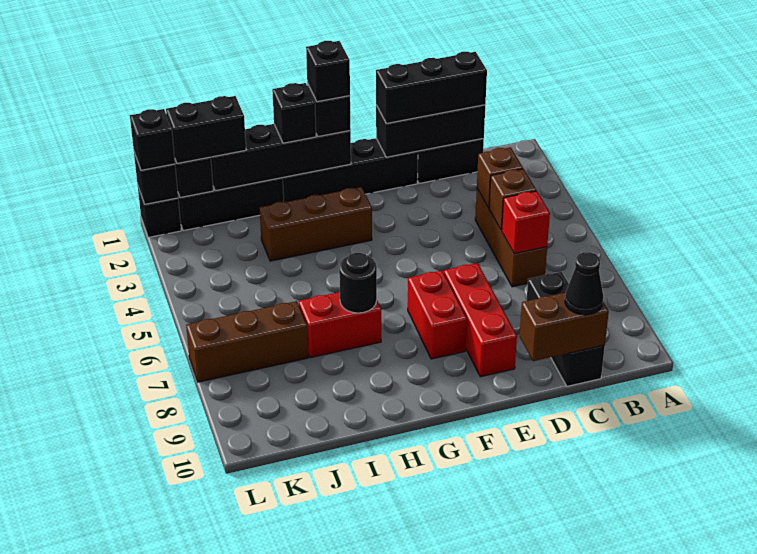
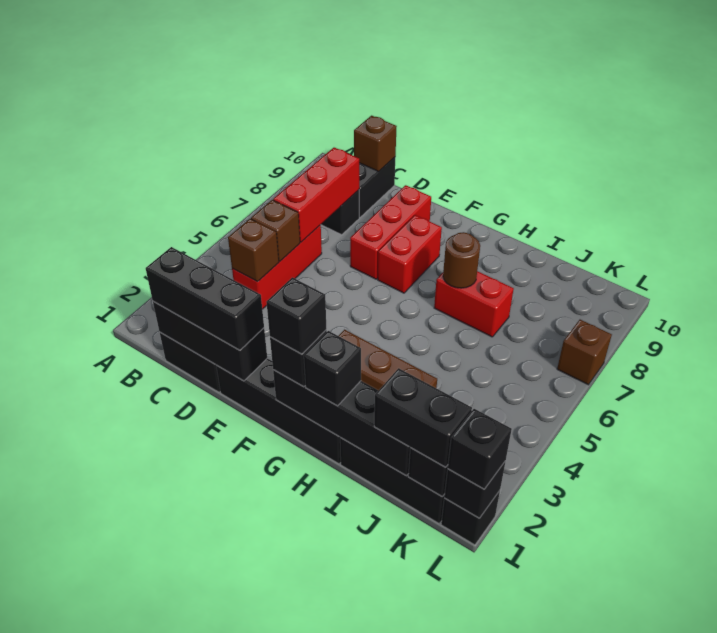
brown brick C4:C6 level 1 -> red brick C4:C6 level 1
red brick C6 level 2 -> red brick C6:C8 level 2
brown brick C10:D10 level 2 -> brown brick C10 level 2
black cone C10 level 3 -> none
black round brick H7 level 2 -> brown round brick H7 level 2
brown brick J7:L7 level 1 -> brown brick L7 level 1

